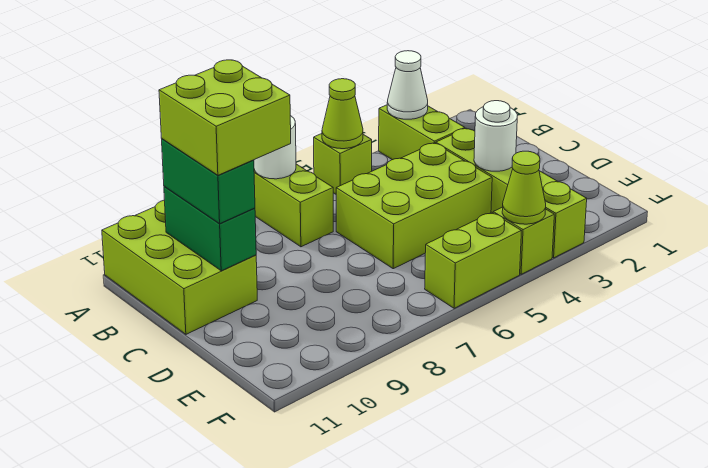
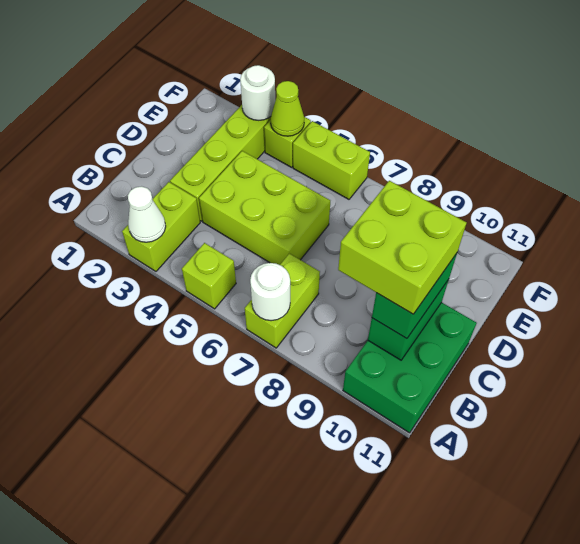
lime cone A5 level 2 -> none
lime brick A10:C11 level 1 -> green brick A10:C11 level 1
white round brick D3 level 2 -> white round brick F3 level 2

